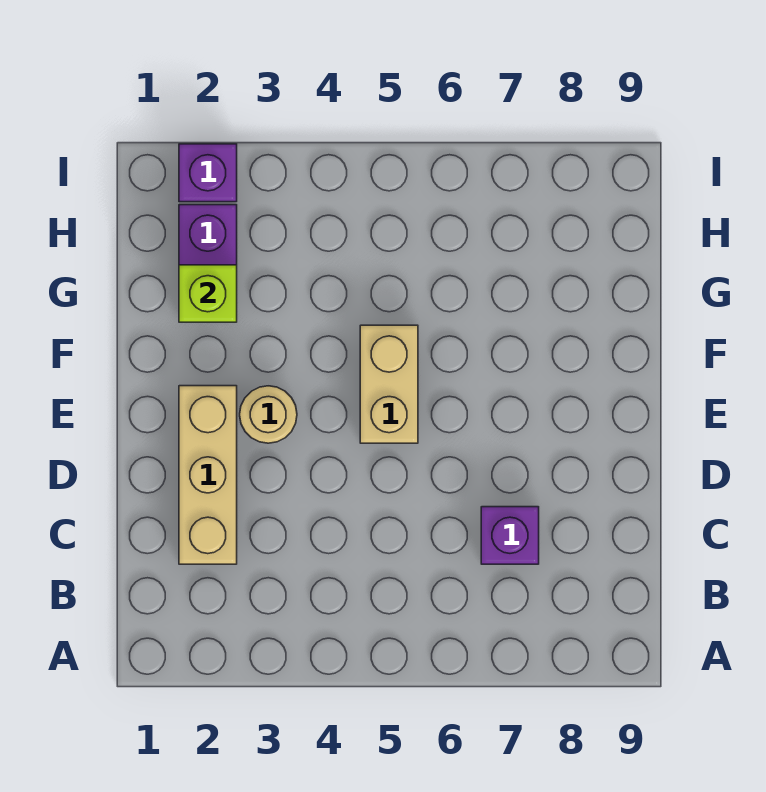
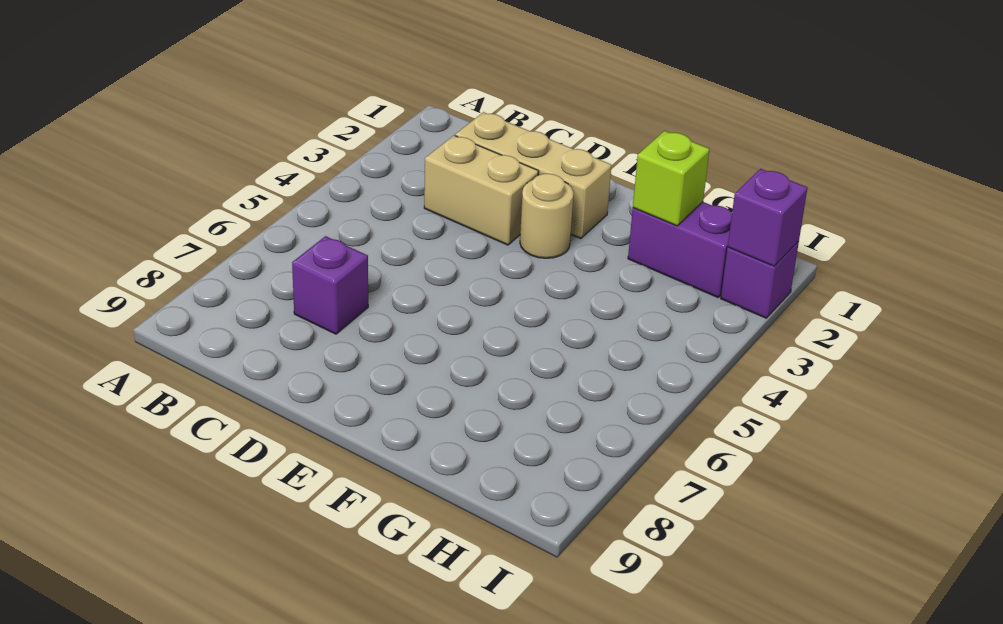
tan brick E5:F5 level 1 -> tan brick C3:D3 level 1
none -> purple brick I2 level 2

